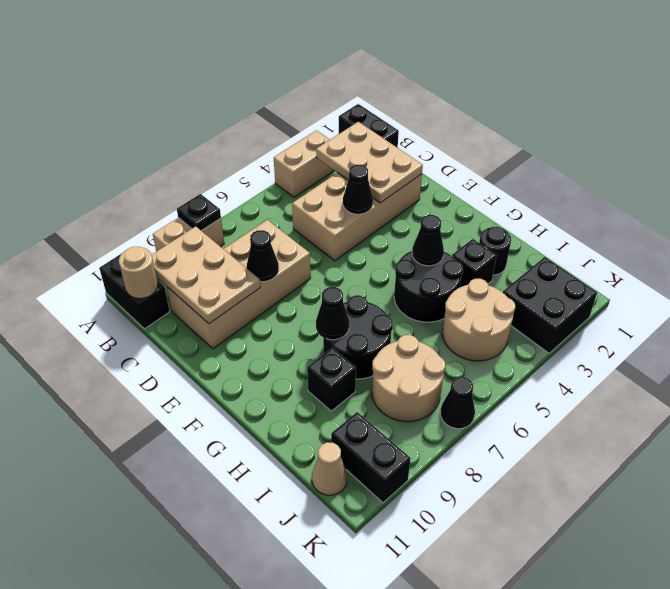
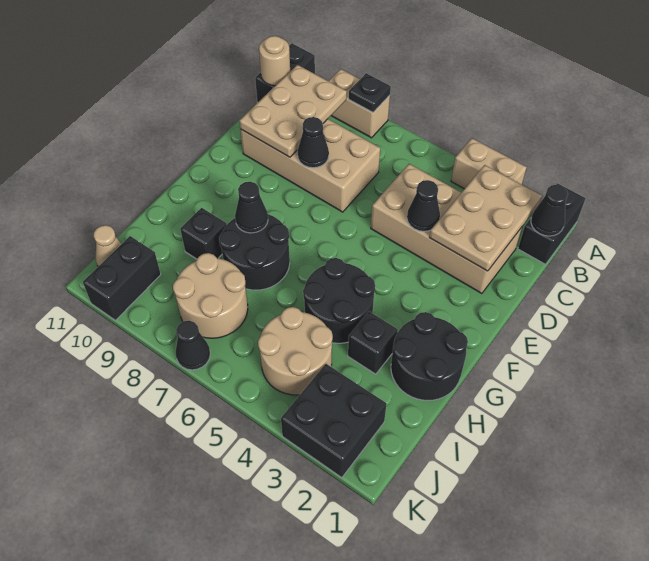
black cone G4 level 2 -> black cone B1 level 2
black round brick H2 level 1 -> black round brick G1:H2 level 1

